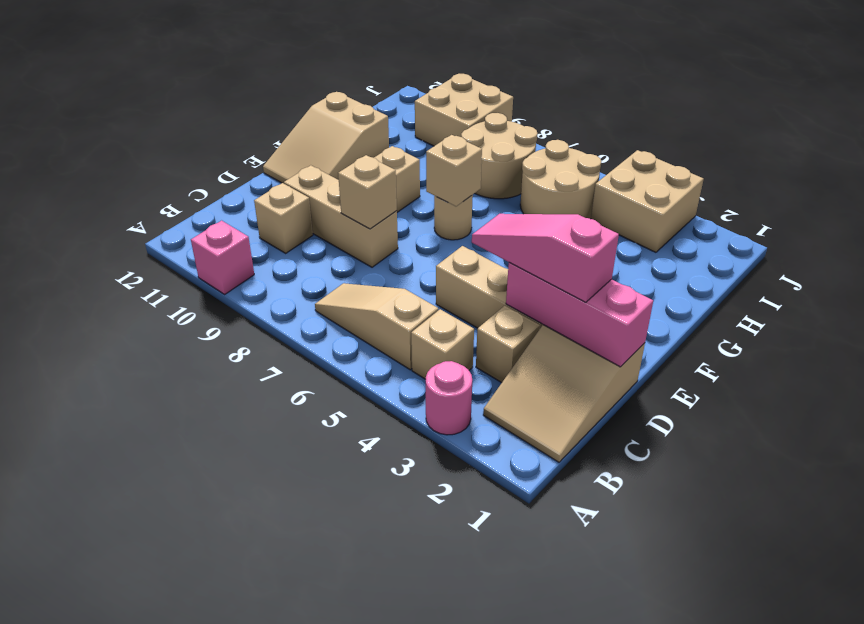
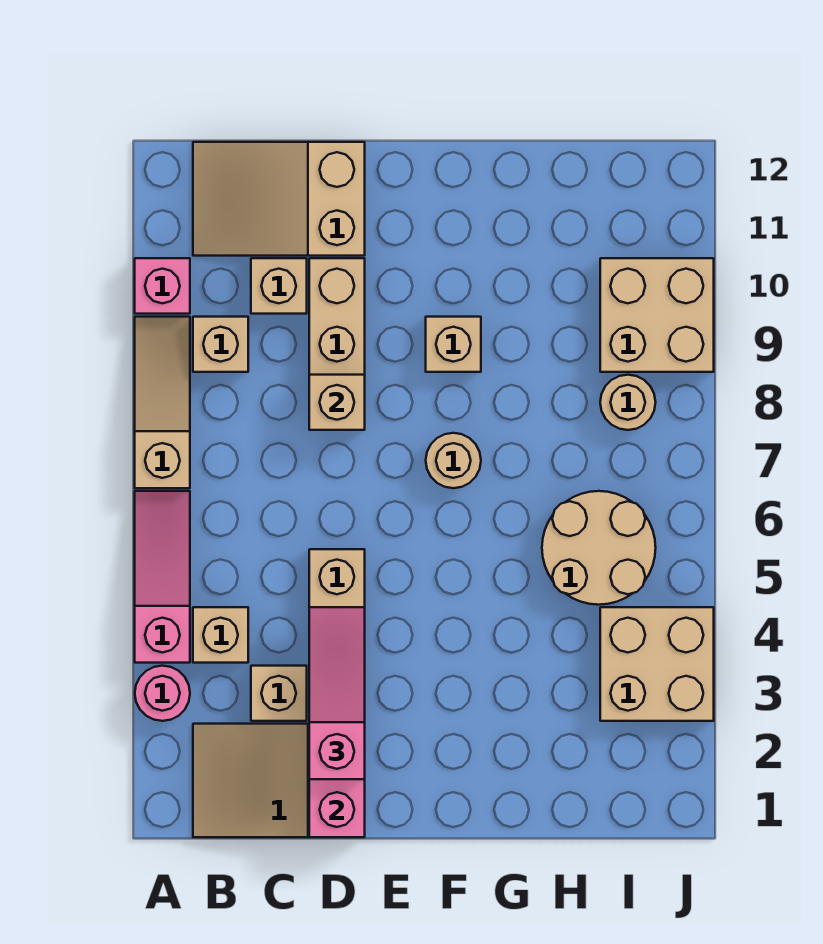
none -> pink slope A4:A6 level 1 top 4
tan slope B5:B7 level 1 top 5 -> tan slope A7:A9 level 1 top 7
tan slope E11:G12 level 1 top G -> tan slope B11:D12 level 1 top D
tan brick F7 level 2 -> tan brick B9 level 1
tan round brick H7:I8 level 1 -> tan round brick I8 level 1

